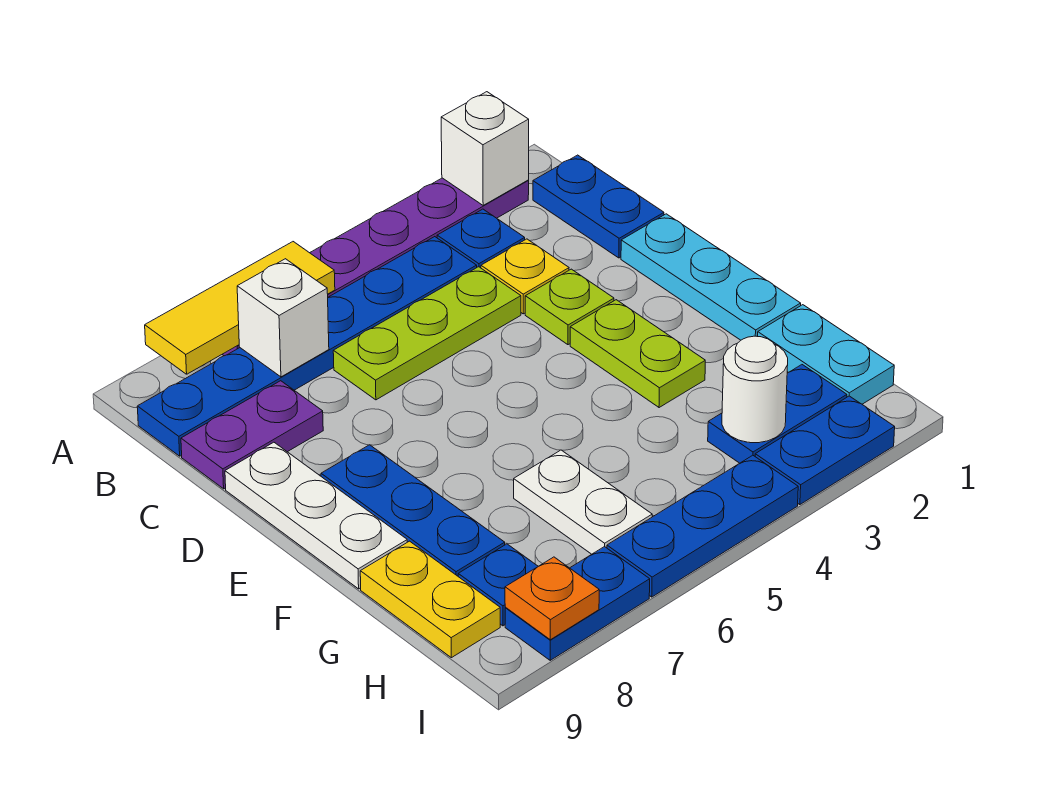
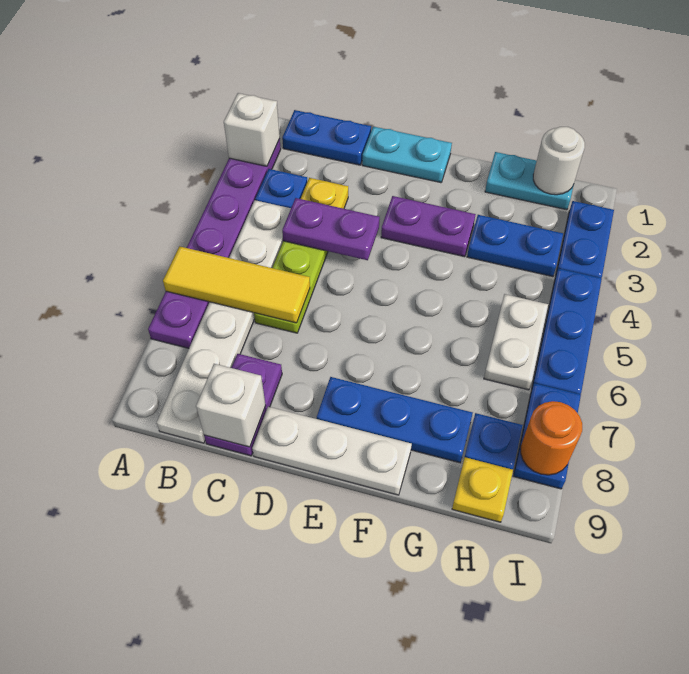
yellow tile A6:A8 level 2 -> yellow tile A6:C6 level 2
blue plate B4:B9 level 1 -> white plate B4:B9 level 1
white brick B7 level 2 -> white brick C9 level 2
none -> purple plate C4:D4 level 2
cyan plate D1:F1 level 1 -> cyan plate D1:E1 level 1
lime plate D3 level 1 -> none
lime plate E3:F3 level 1 -> purple plate E3:F3 level 1
white plate G6:H6 level 1 -> white plate H5:H6 level 1
yellow plate G9:H9 level 1 -> yellow plate H9 level 1
blue plate H2:H3 level 1 -> blue plate G3:H3 level 1
white round brick H3 level 2 -> white round brick H1 level 2
orange plate I8 level 2 -> orange round brick I8 level 2

